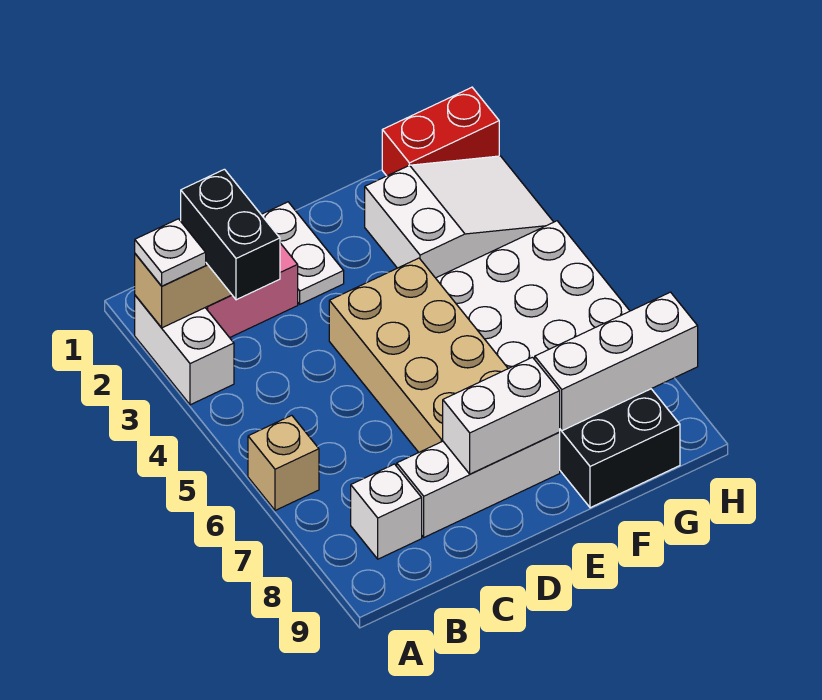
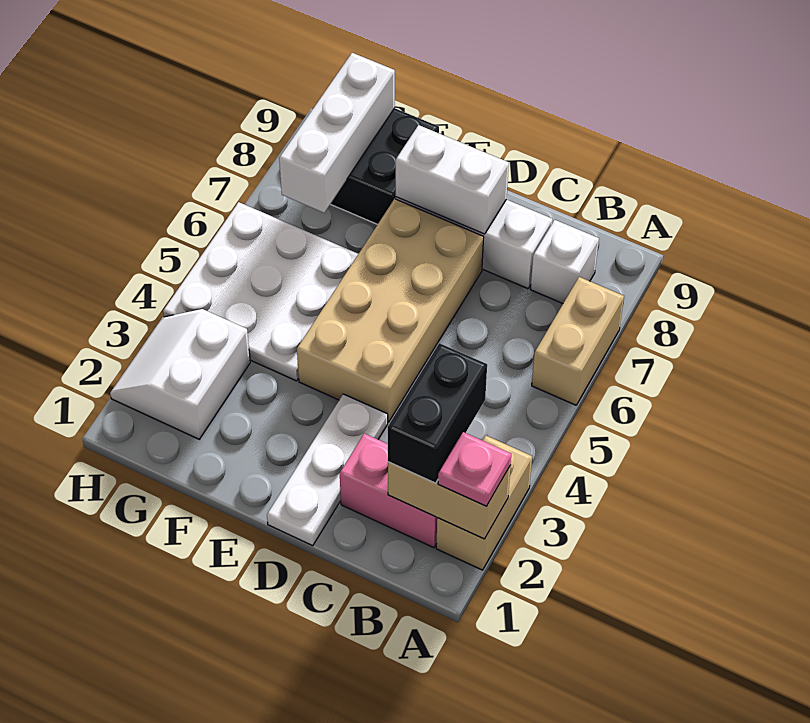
white brick A2:A3 level 1 -> tan brick A2:A3 level 1
white plate A2 level 3 -> pink plate A2 level 3
tan brick A6 level 1 -> tan brick A6:A7 level 1
white plate D1:D2 level 1 -> white plate D1:D3 level 1
white slope F2:H3 level 1 top F -> white slope G2:H3 level 1 top G
white brick F8:H8 level 2 -> white brick G7:G9 level 2
red brick G1:H1 level 1 -> none

